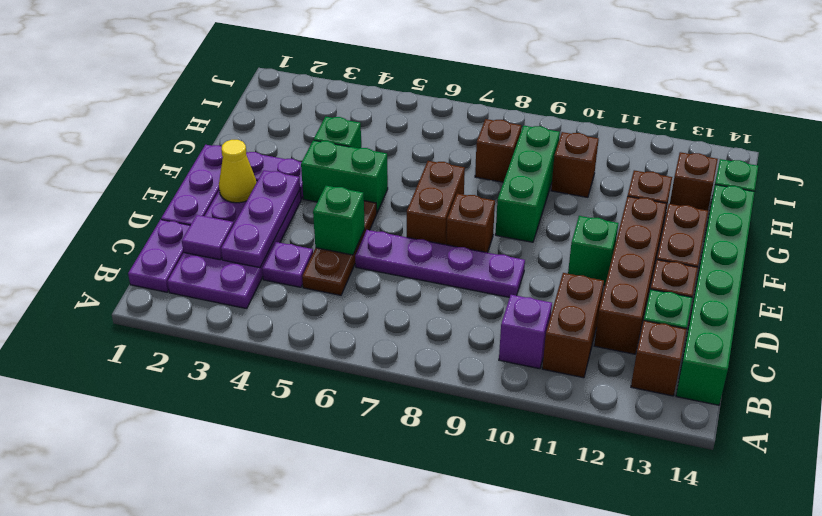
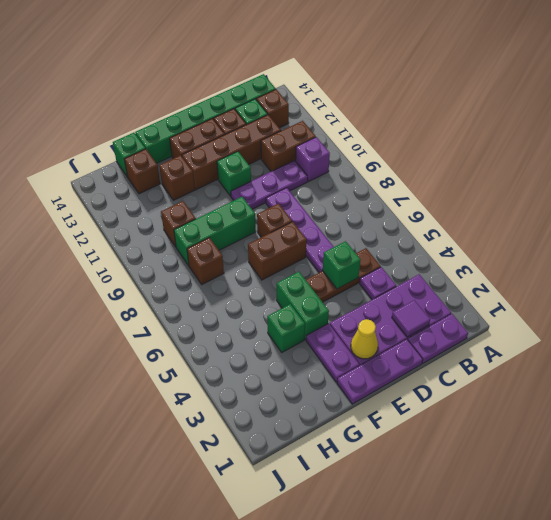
purple plate C3:E3 level 2 -> purple plate C10:E10 level 1

